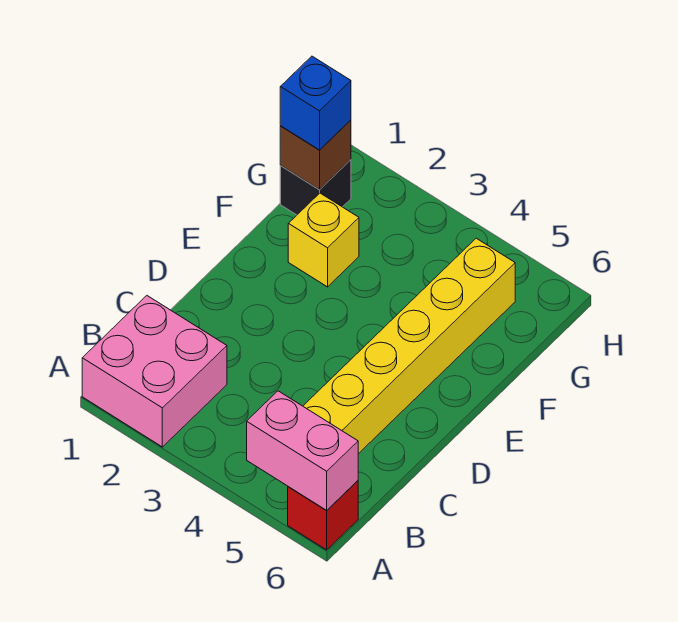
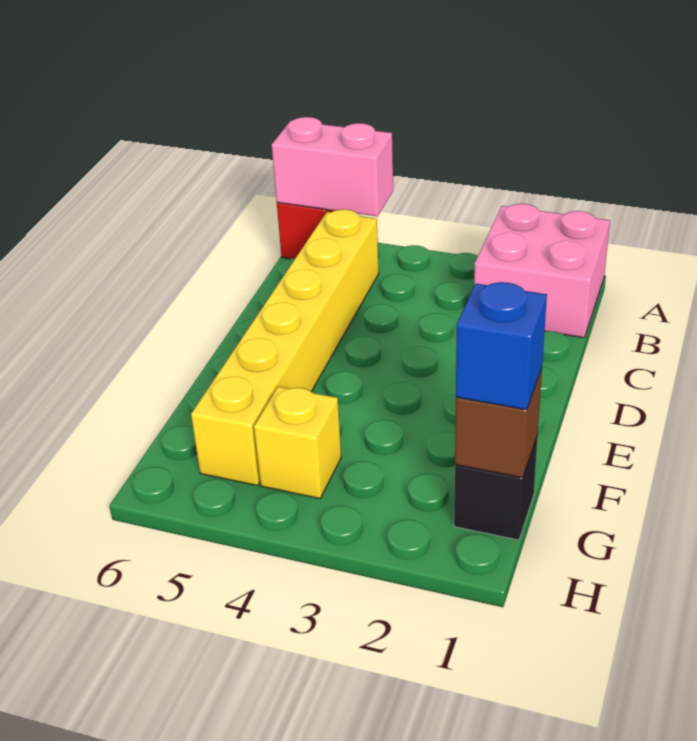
yellow brick F2 level 1 -> yellow brick G4 level 1

